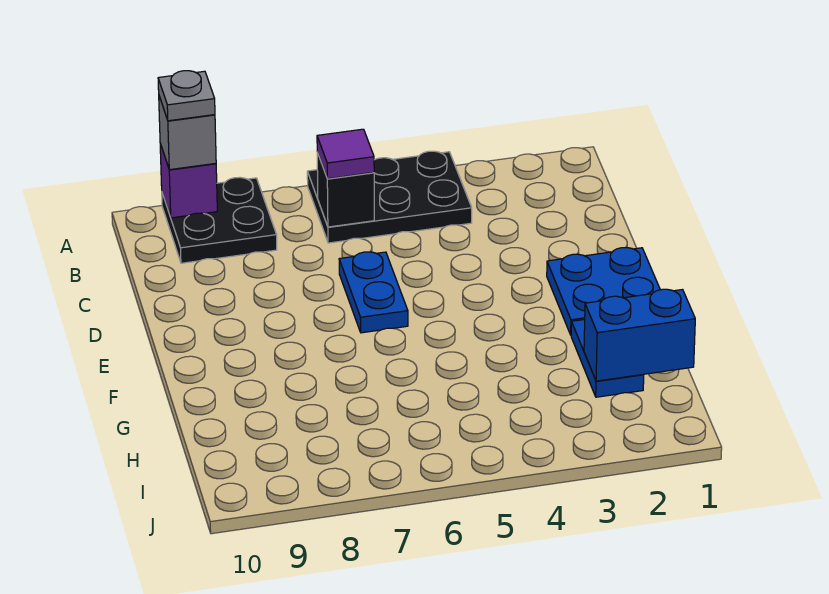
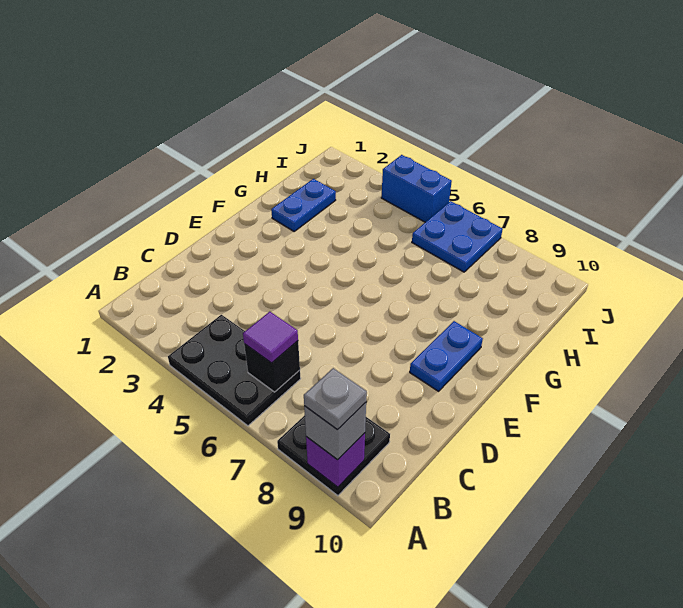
blue plate D6:E6 level 1 -> blue plate E9:F9 level 1
blue plate E1:F2 level 1 -> blue plate I6:J7 level 1
blue brick H1:H2 level 2 -> blue brick J4:J5 level 1

